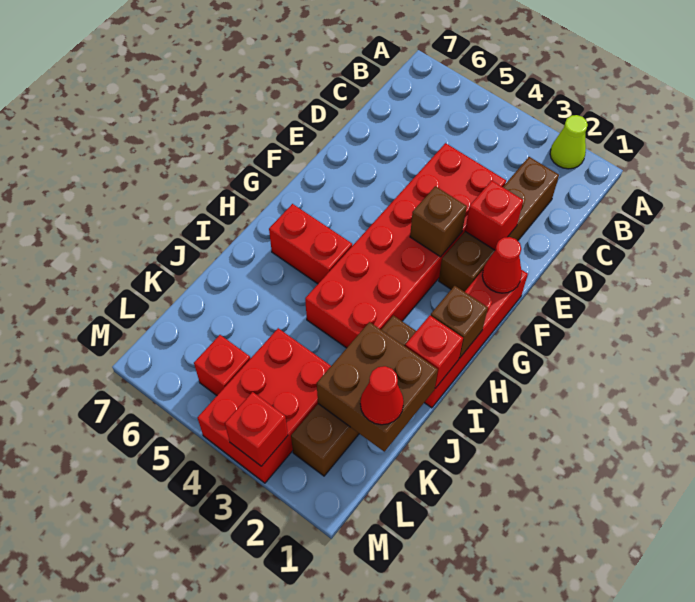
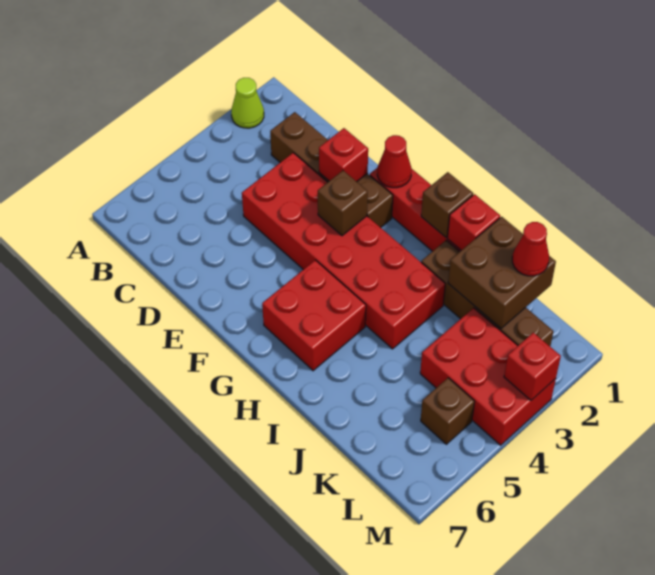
red brick H5:H6 level 1 -> red brick G5:H6 level 1
red brick L5 level 1 -> brown brick L5 level 1

